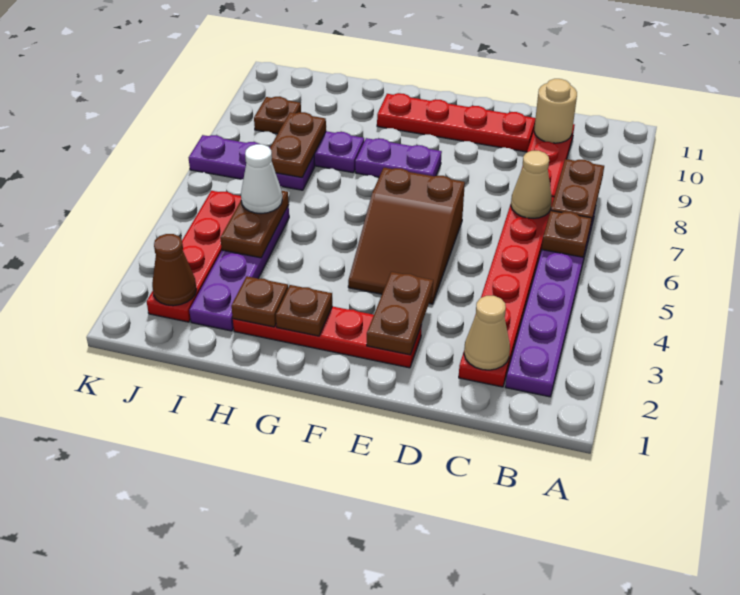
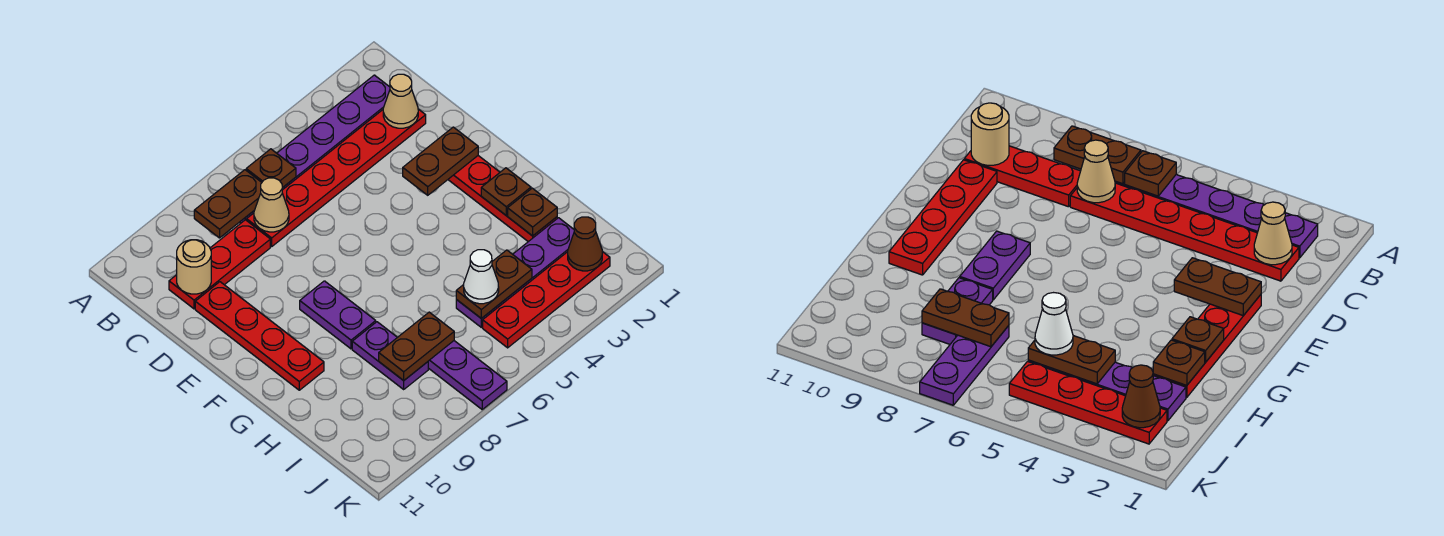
brown slope E4:F6 level 1 top 6 -> none
brown plate J9 level 1 -> none

